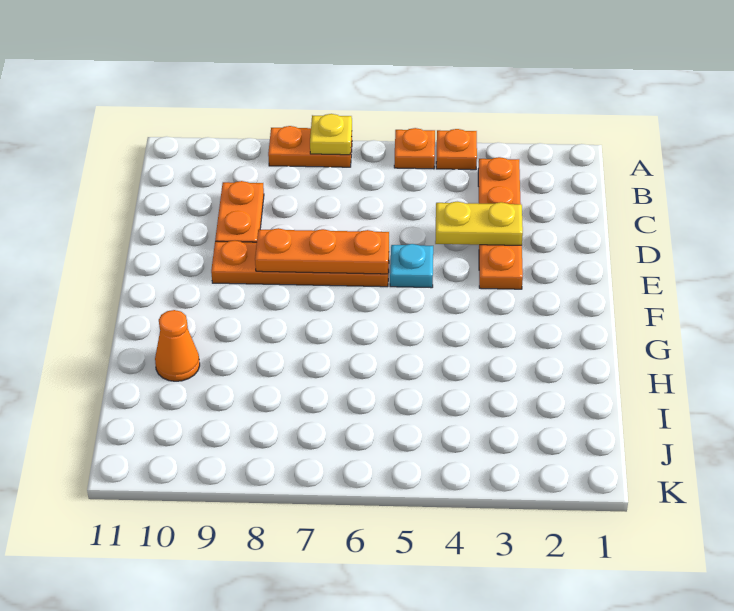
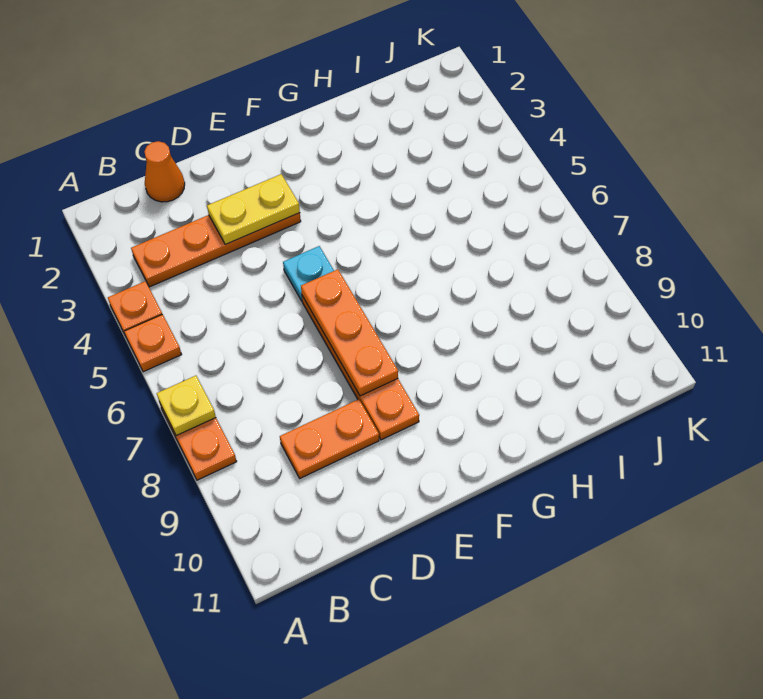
yellow plate D3:D4 level 2 -> yellow plate D3:E3 level 2
orange cone H10 level 1 -> orange cone C1 level 1

